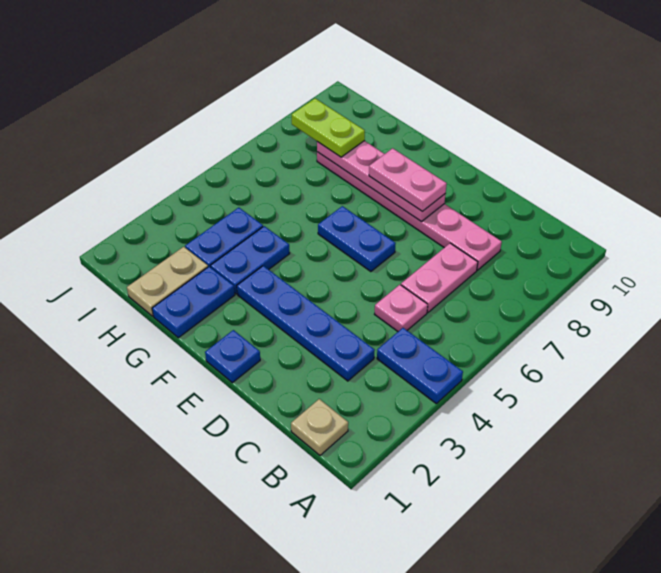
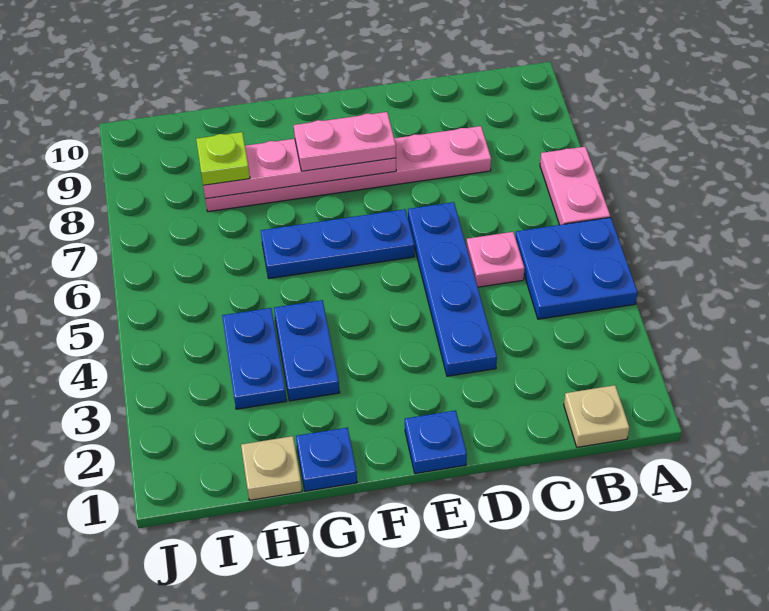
blue plate A4:B4 level 1 -> blue plate A4:B5 level 1
blue plate C3:F3 level 1 -> blue plate D3:D6 level 1
pink plate C6:C7 level 1 -> pink plate A6:A7 level 1
blue plate E6:F6 level 1 -> blue plate E6:G6 level 1
blue plate G1:G2 level 1 -> blue plate G1 level 1
tan plate H1:H2 level 1 -> tan plate H1 level 1
lime plate H8:I8 level 3 -> lime plate H8 level 3

